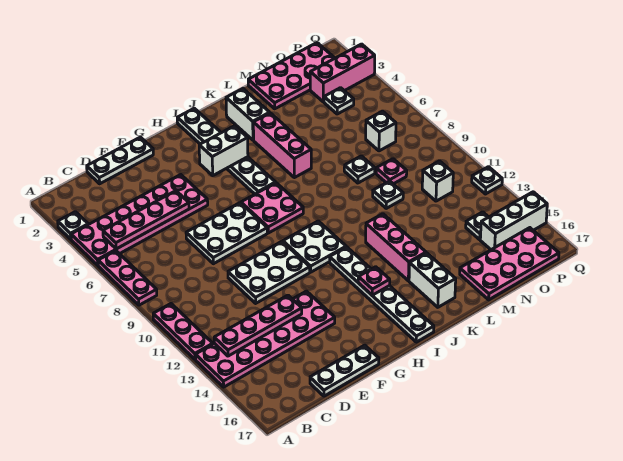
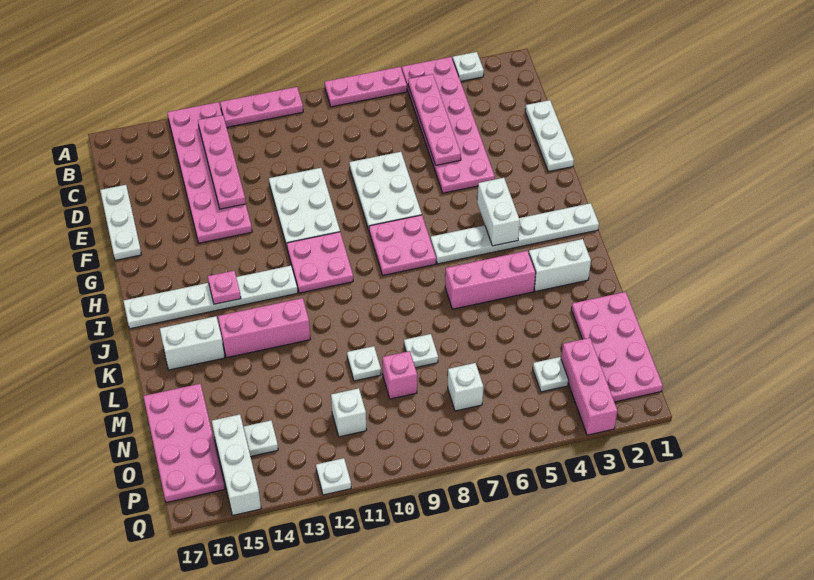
white plate H10:I11 level 1 -> pink plate H10:I11 level 1
pink plate N9 level 1 -> pink brick N9 level 1

